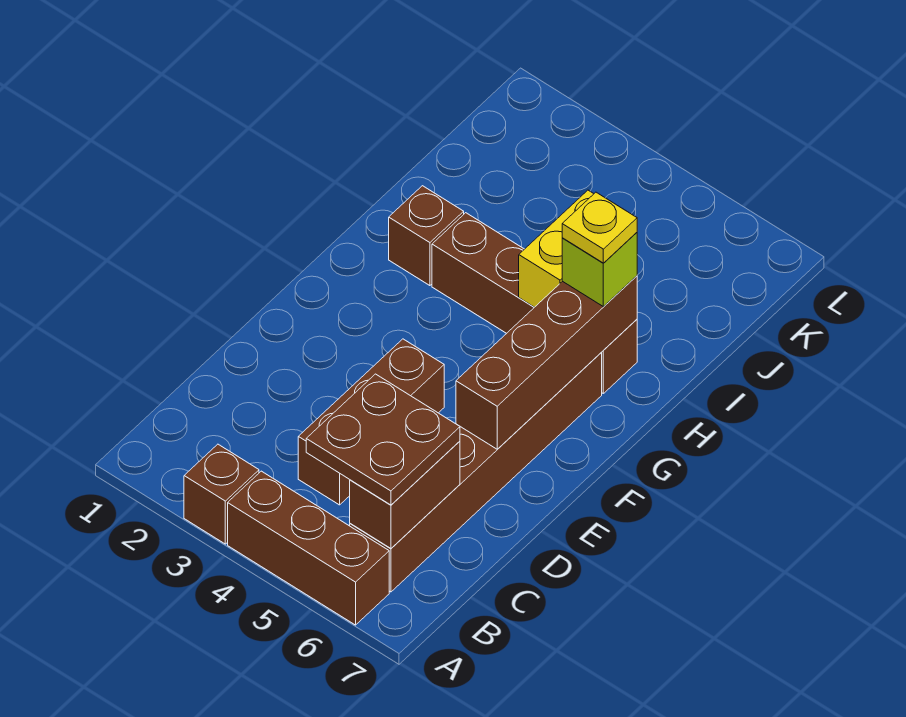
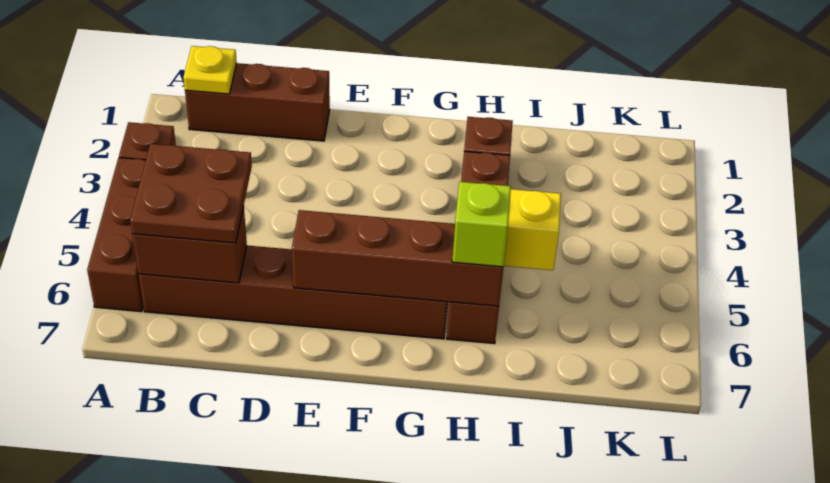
brown brick C4:E4 level 1 -> brown brick B1:D1 level 1
yellow plate H6 level 4 -> yellow plate B1 level 2

